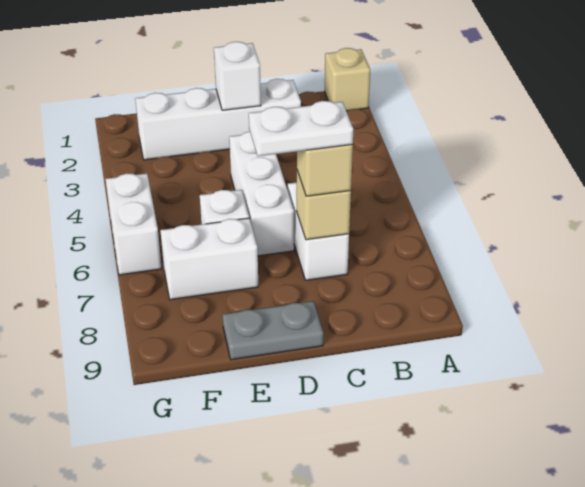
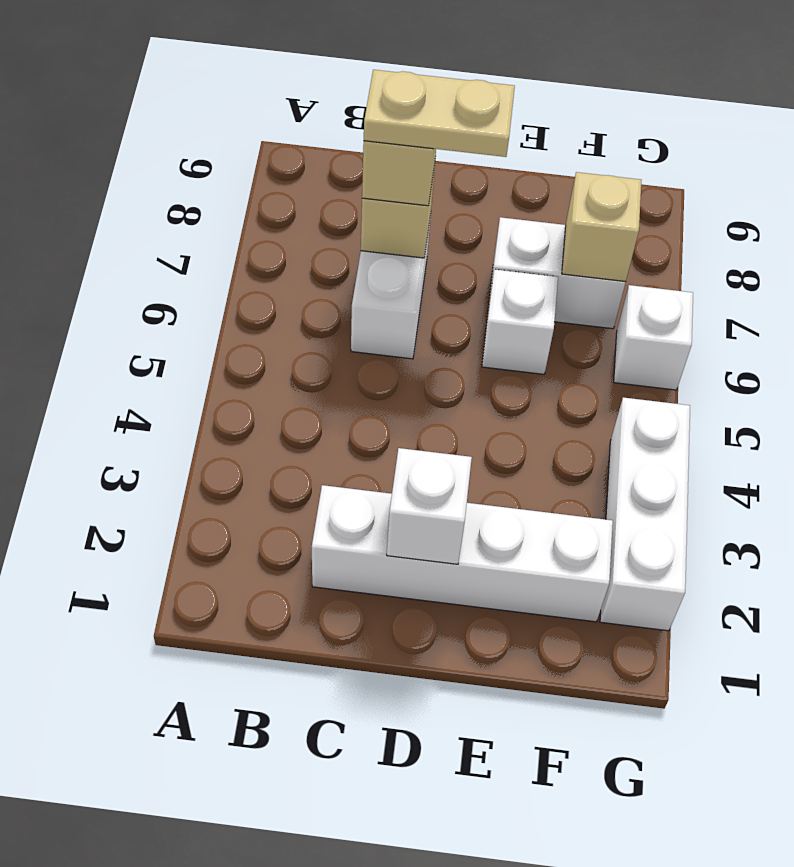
tan brick A1 level 1 -> tan brick F7 level 2
white plate C7:D7 level 4 -> tan plate C7:D7 level 4
white brick D4:D6 level 1 -> white brick G2:G4 level 1
grey plate D9:E9 level 1 -> none
white brick G5:G6 level 1 -> white brick G6 level 1

